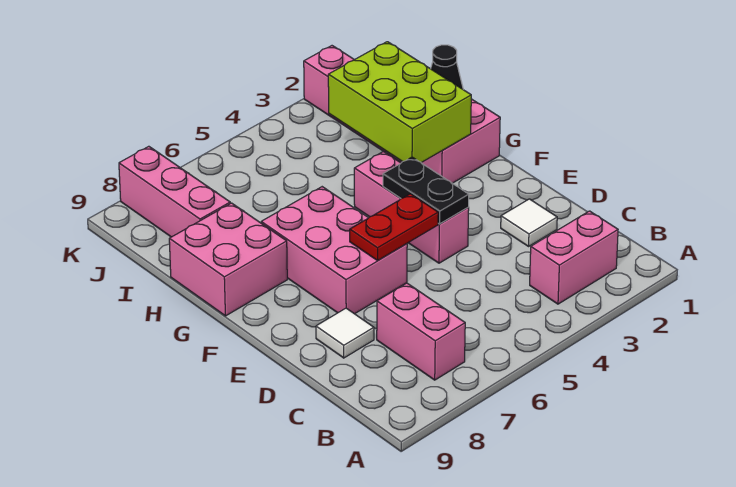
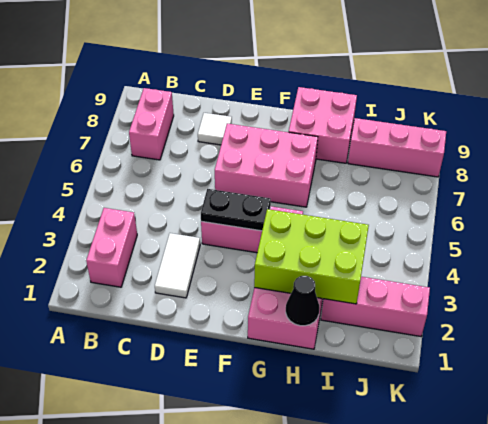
pink brick B7:C7 level 1 -> pink brick B7:B8 level 1
white tile D2 level 1 -> white tile D2:D3 level 1
red plate E5:E6 level 2 -> none

